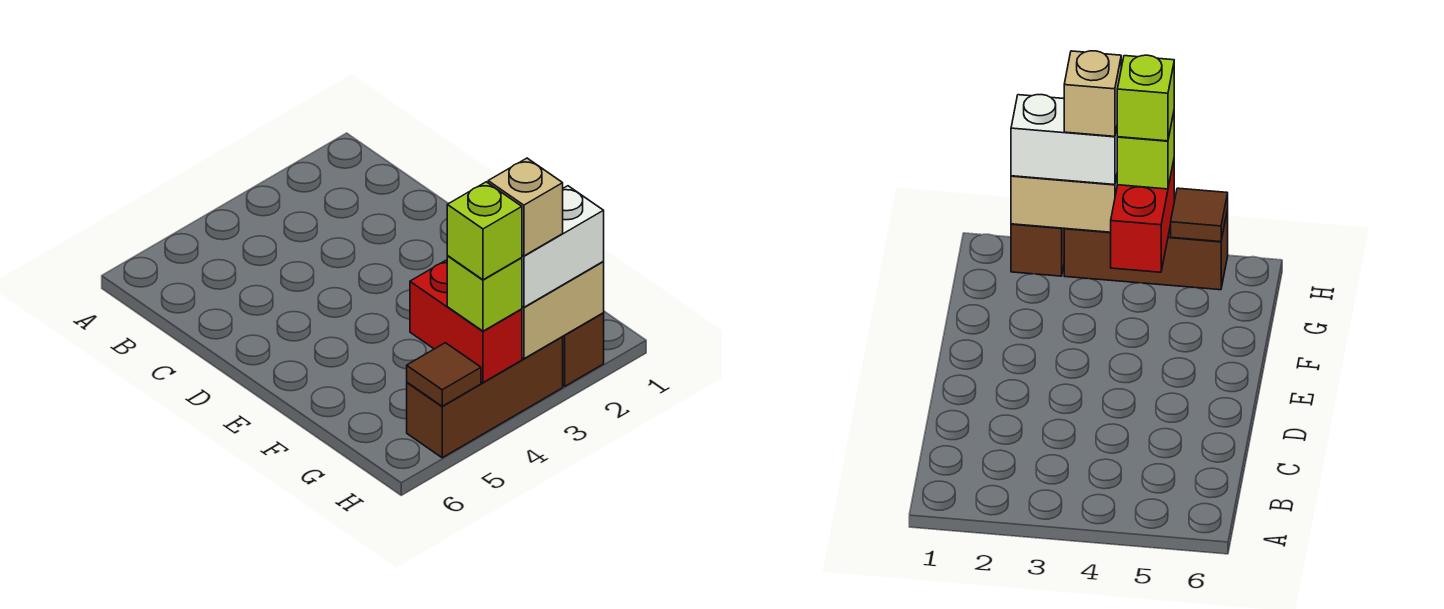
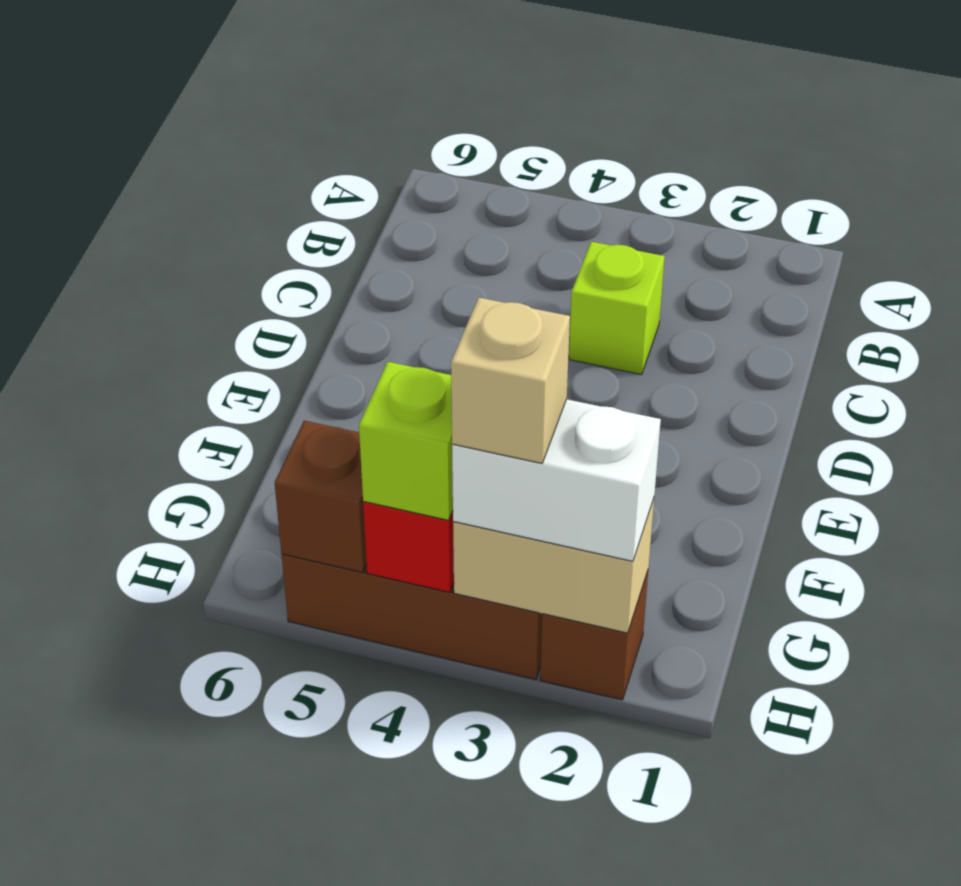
lime brick H4 level 4 -> lime brick C3 level 1
brown tile H5 level 2 -> brown brick H5 level 2

